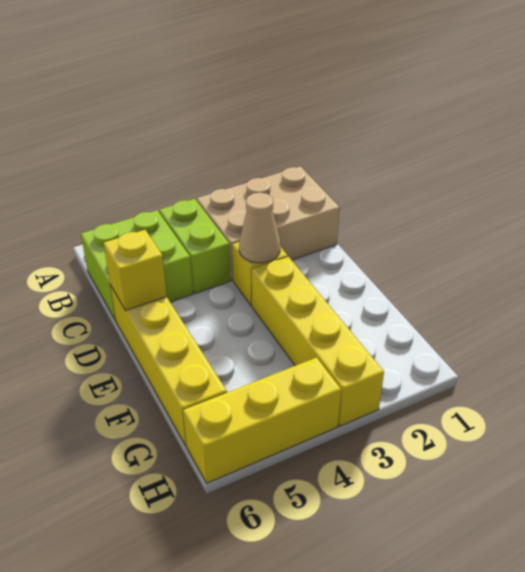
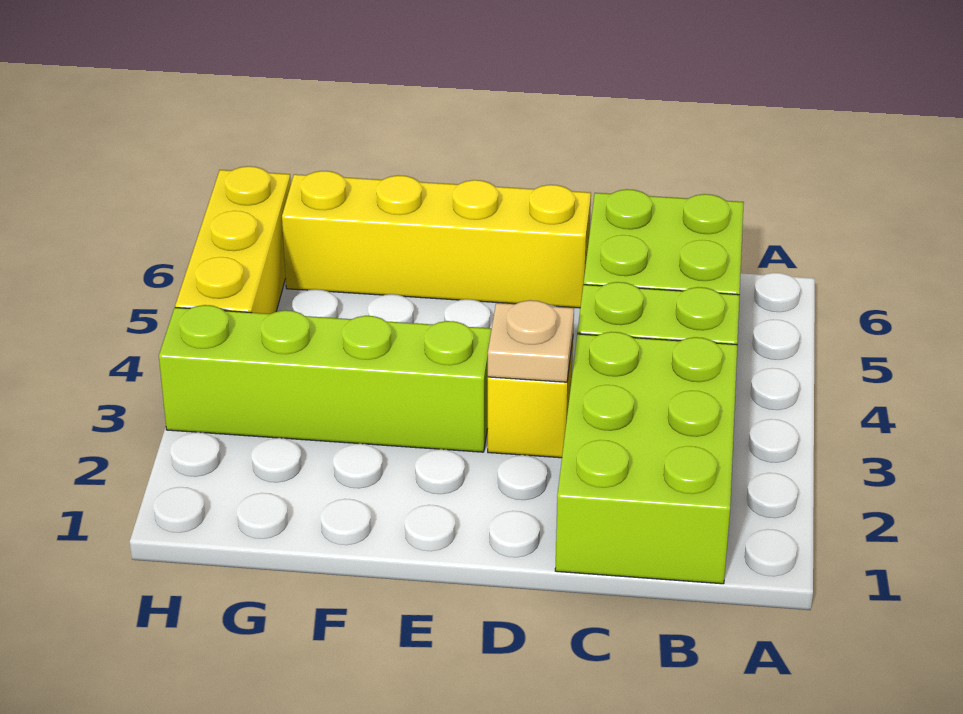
tan brick B1:C3 level 1 -> lime brick B1:C3 level 1
tan cone D3 level 2 -> tan plate D3 level 2
yellow brick D6 level 2 -> none
yellow brick E3:H3 level 1 -> lime brick E3:H3 level 1

